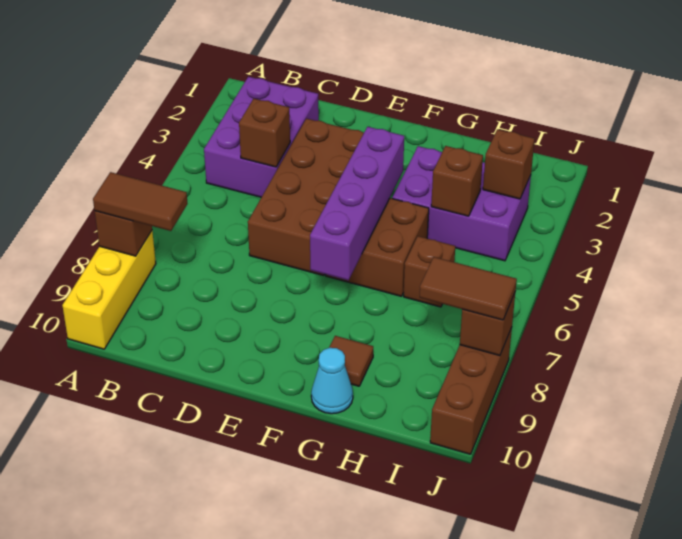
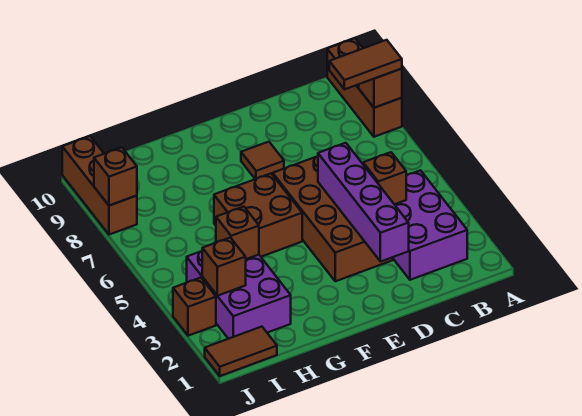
yellow brick A8:A10 level 1 -> brown brick A8:A10 level 1
purple brick F4:F7 level 2 -> purple brick D2:D5 level 2
purple brick G3:I4 level 1 -> purple brick H2:I4 level 1
brown tile G9 level 1 -> brown tile E8 level 1
cyan cone G10 level 1 -> none
brown brick H6 level 1 -> brown brick J3 level 1
brown tile I8:J8 level 3 -> brown tile I1:J1 level 1

